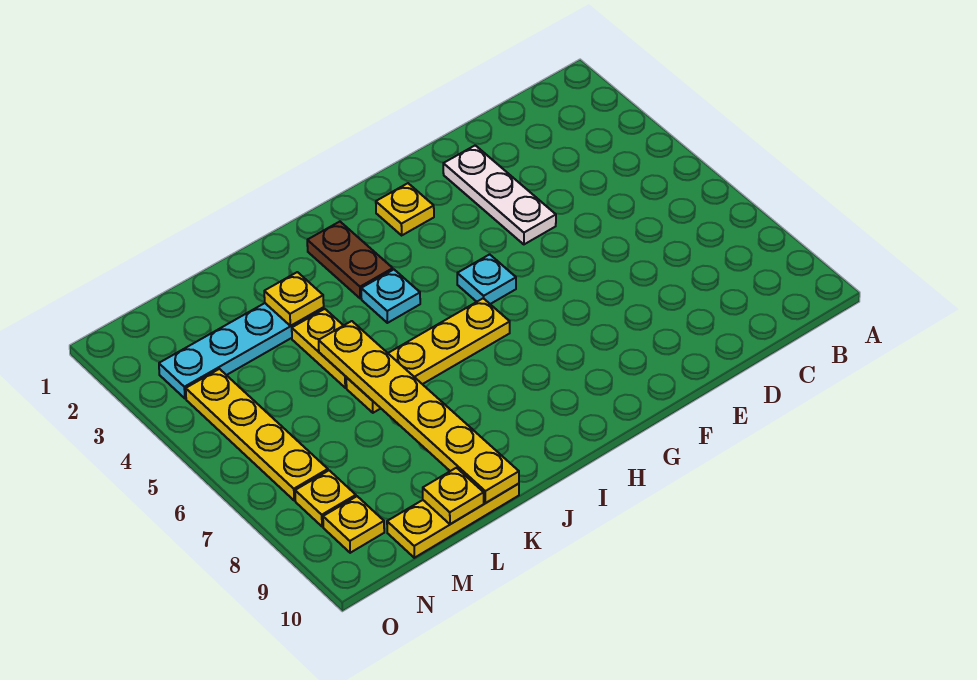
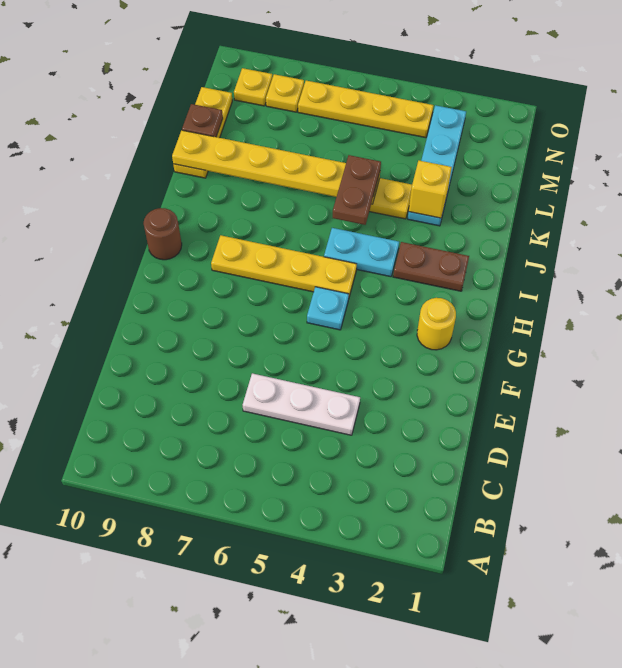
white plate E2:E4 level 1 -> white plate D4:D6 level 1
yellow plate G2 level 1 -> yellow round brick G2 level 1
yellow plate H6:K6 level 1 -> yellow plate H5:H8 level 1
none -> brown round brick H10 level 1
cyan plate I4 level 1 -> cyan plate I4:I5 level 1
none -> brown plate J5:K5 level 3
yellow plate K3 level 2 -> yellow brick K3 level 2
yellow plate L10 level 2 -> brown plate L10 level 2

